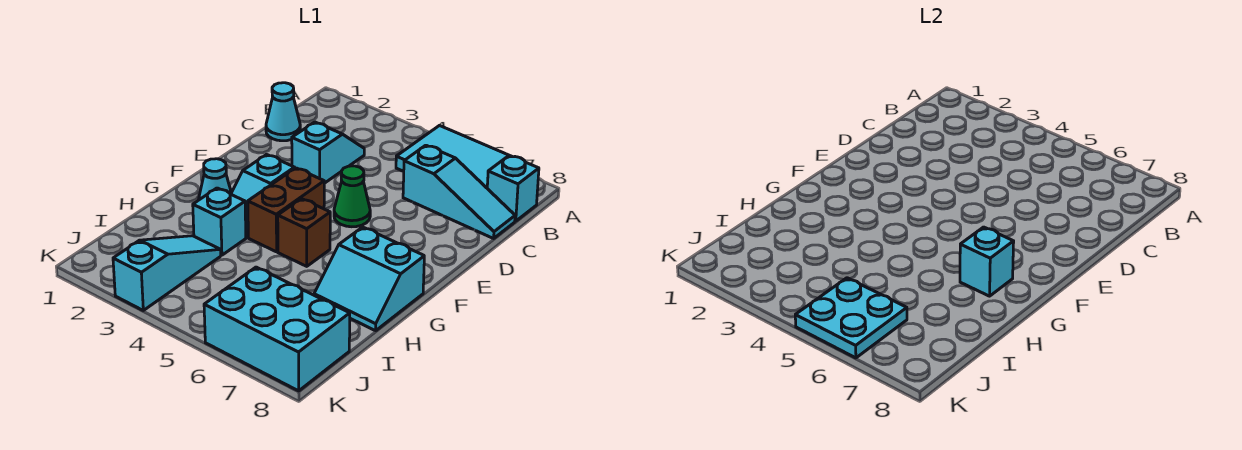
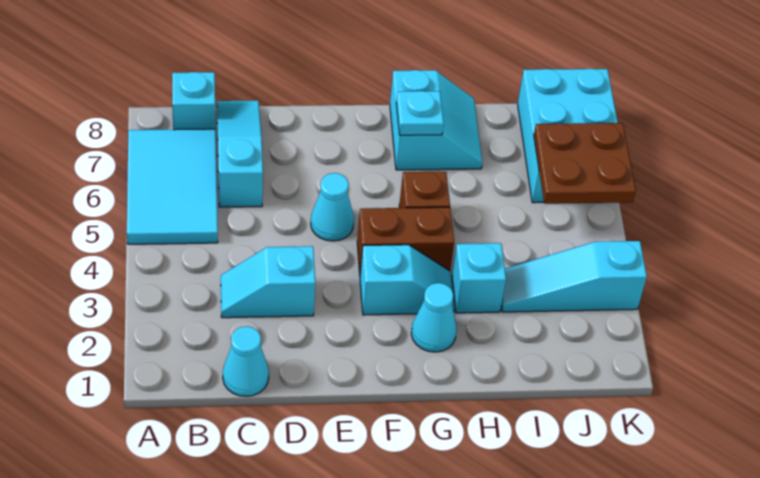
green cone E5 level 1 -> cyan cone E5 level 1
cyan brick G7 level 2 -> cyan plate G7 level 2
cyan plate J5:K6 level 2 -> brown plate J5:K6 level 2

